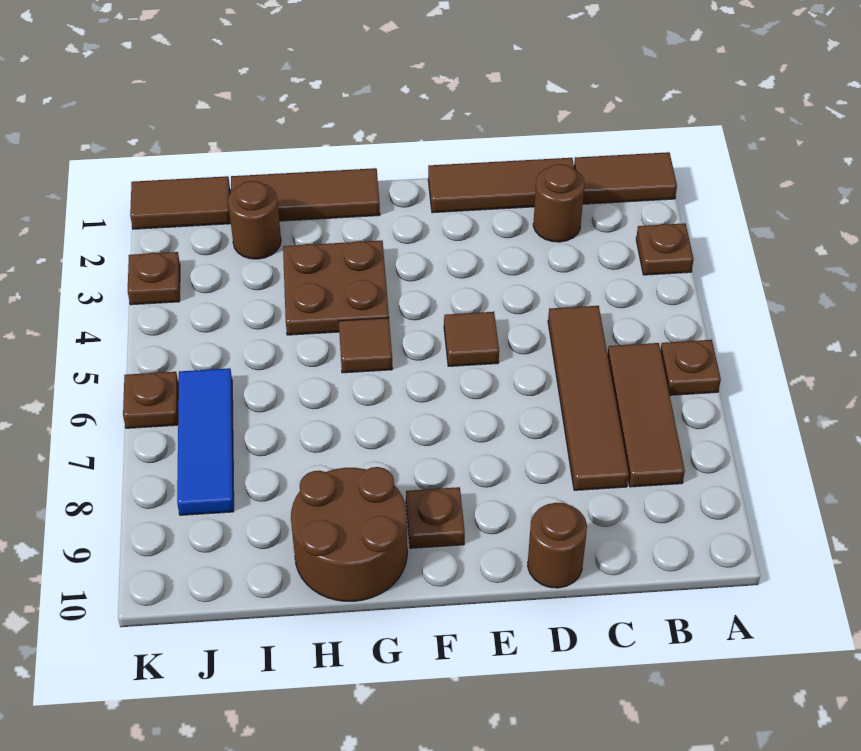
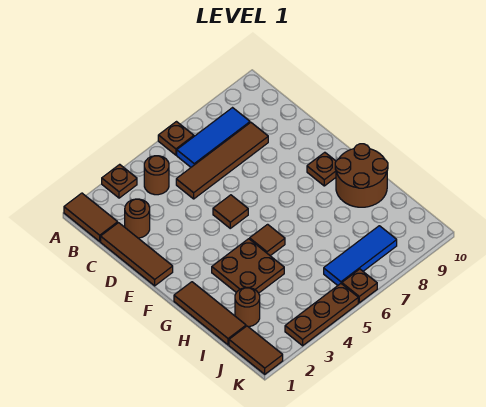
brown tile B6:B8 level 1 -> blue tile B6:B8 level 1
brown round brick D10 level 1 -> brown round brick B4 level 1
brown plate K3 level 1 -> brown plate K3:K5 level 1

